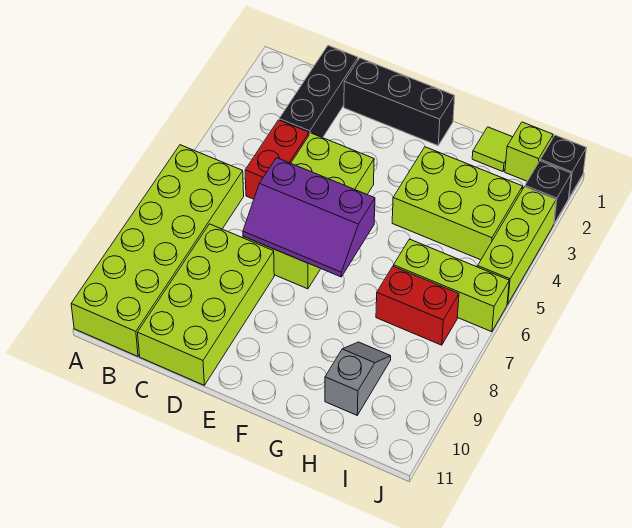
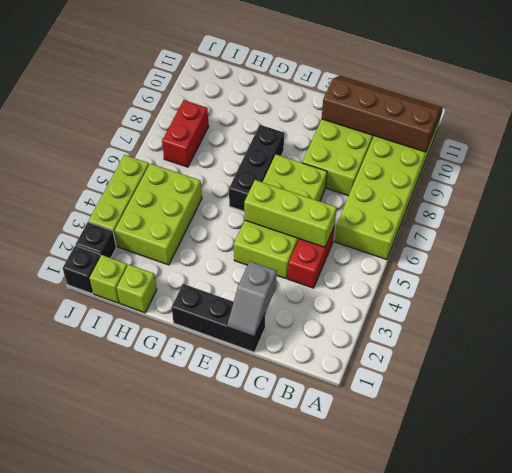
none -> brown slope A10:D11 level 2 top 10
black brick C1:C3 level 1 -> black brick F6:F8 level 1
purple slope D6:F7 level 2 top 6 -> none
lime brick G3:I4 level 1 -> lime brick H3:I5 level 1
lime tile H1 level 1 -> lime brick H1 level 1
lime brick H6:J6 level 1 -> lime brick C5:E5 level 2
red brick H7:I7 level 1 -> red brick I7:I8 level 1
grey slope H9:H10 level 1 top 10 -> grey slope D1:D2 level 2 top 2

